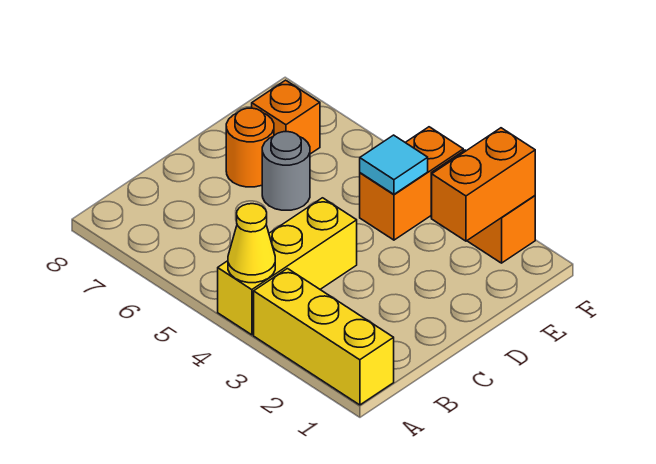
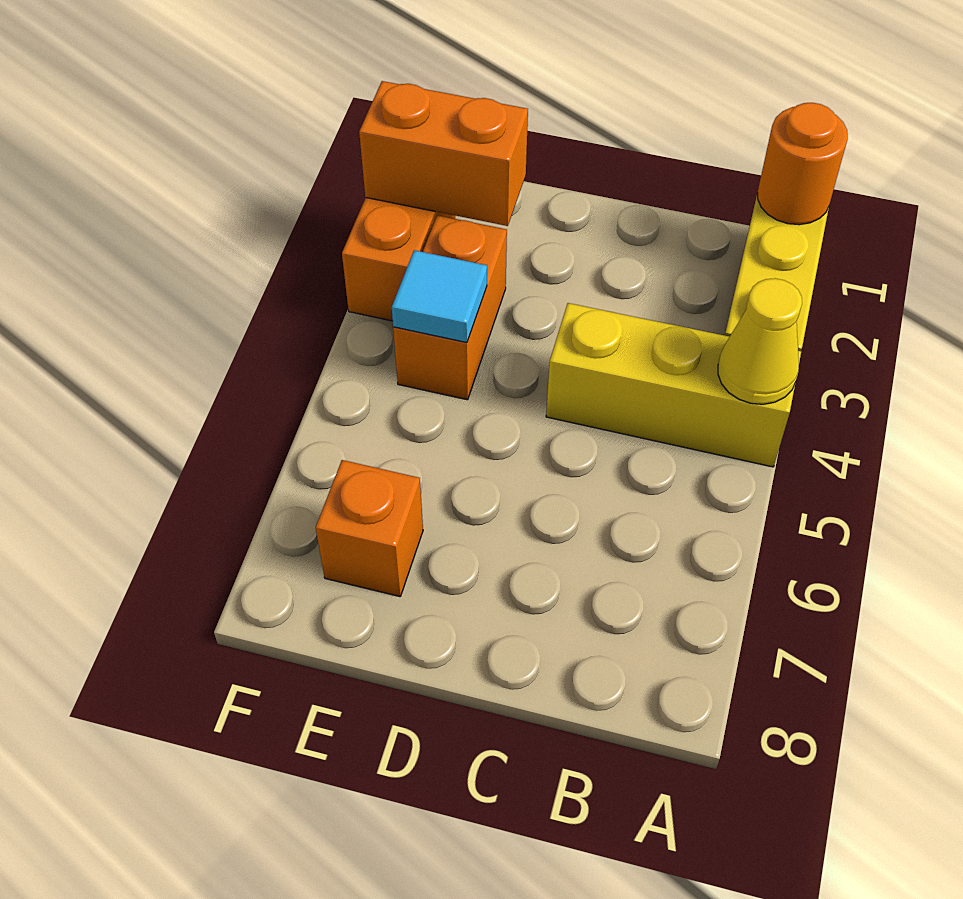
grey round brick D6 level 1 -> none
orange round brick D7 level 1 -> orange round brick A1 level 2
orange brick E4:F4 level 1 -> orange brick E3:E4 level 1

